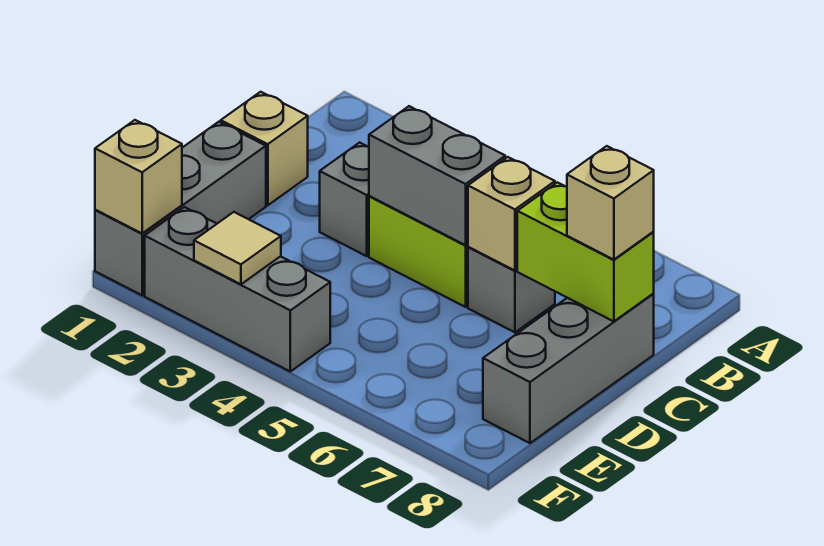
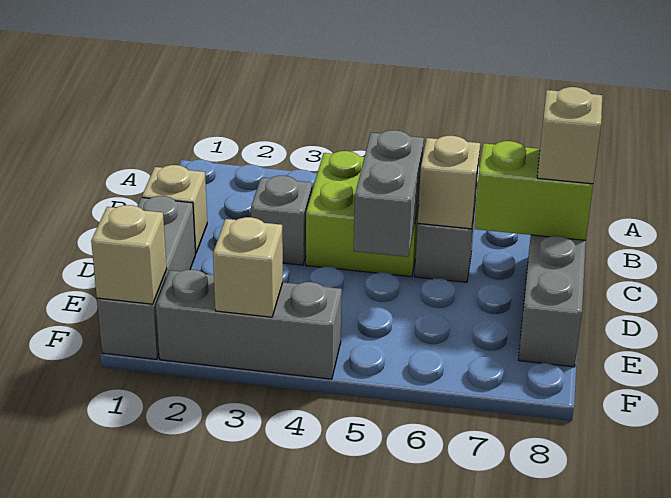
grey brick C4:C5 level 2 -> grey brick C5:D5 level 2
tan tile F3 level 2 -> tan brick F3 level 2

